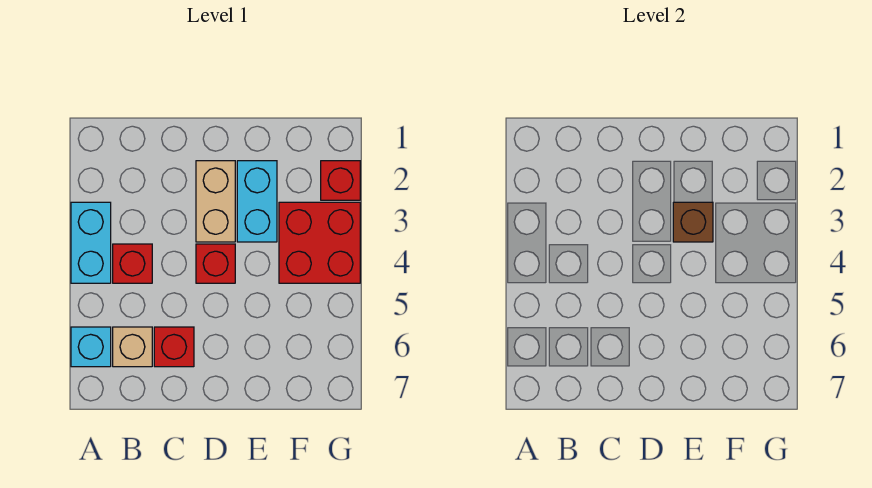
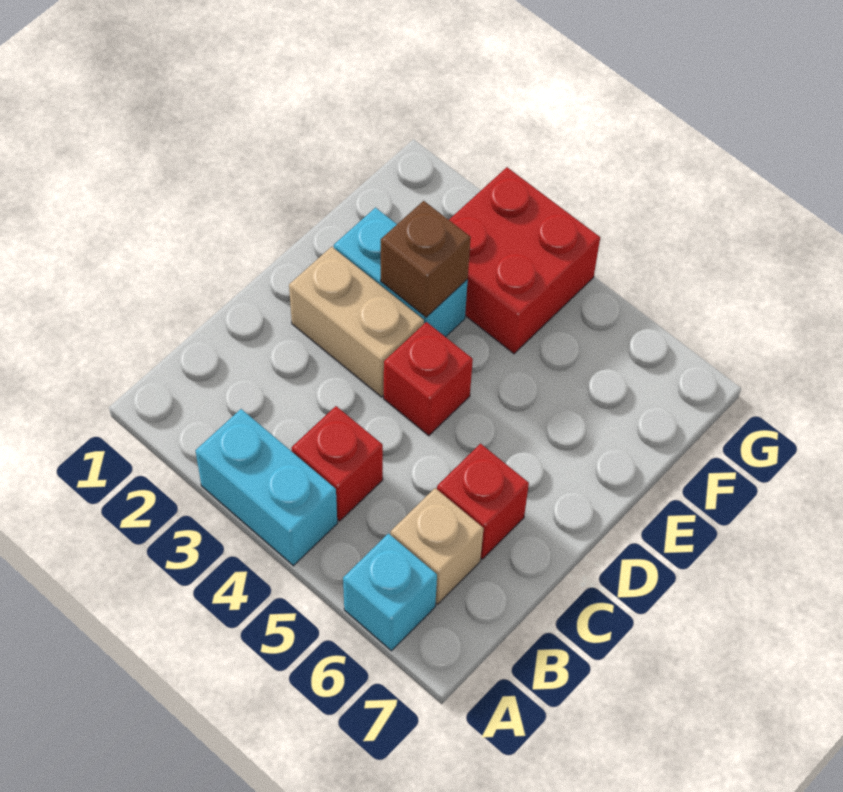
red brick G2 level 1 -> none

